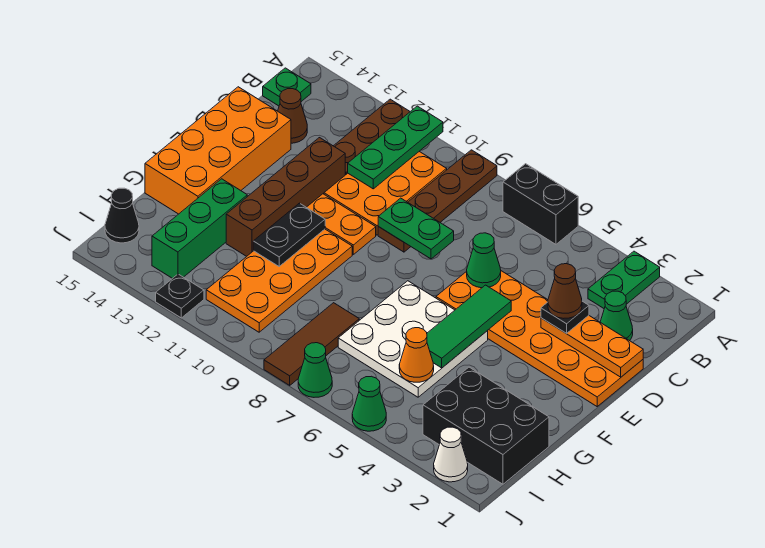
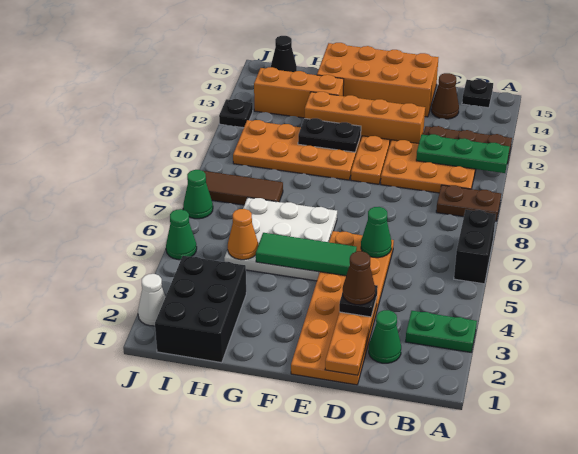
brown plate A9:D9 level 1 -> brown plate A9:B9 level 1
green plate B15 level 1 -> black plate B15 level 1
green plate D8:D9 level 2 -> none
brown brick D12:G12 level 1 -> orange brick D12:G12 level 1
green brick G13:I13 level 1 -> orange brick G13:I13 level 1

